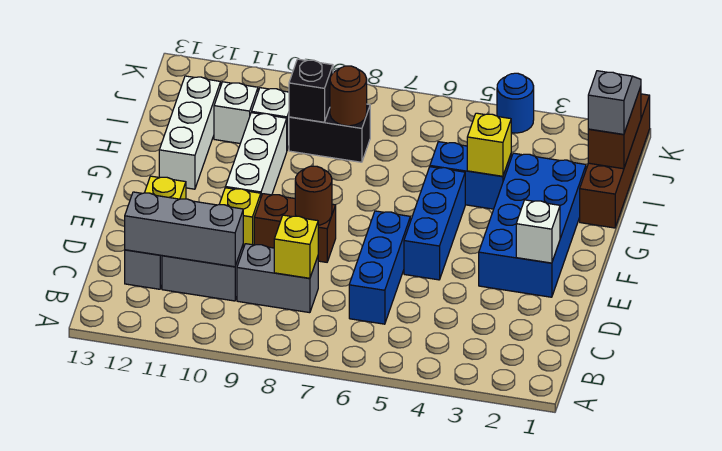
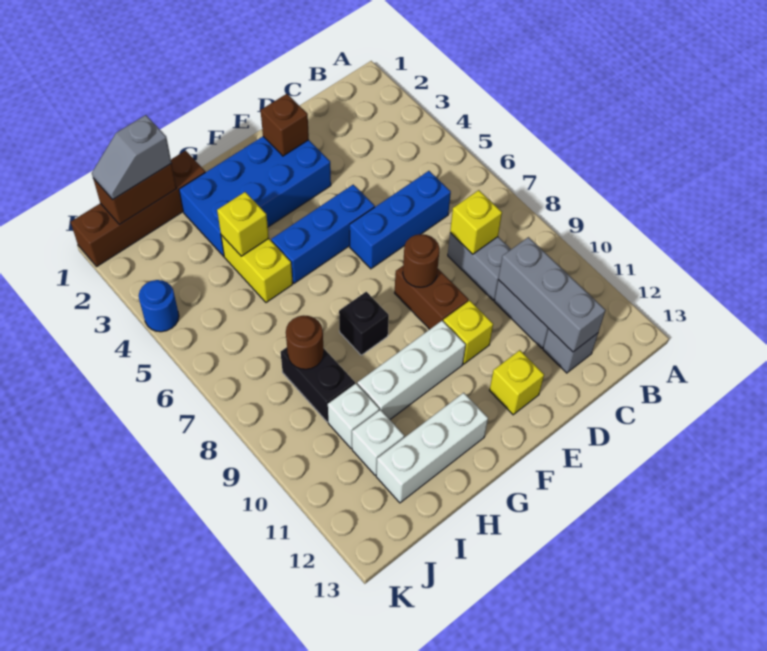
white brick E2 level 2 -> brown brick E2 level 2
blue brick H4:H5 level 1 -> yellow brick H4:H5 level 1
black brick I9 level 2 -> black brick G8 level 1

